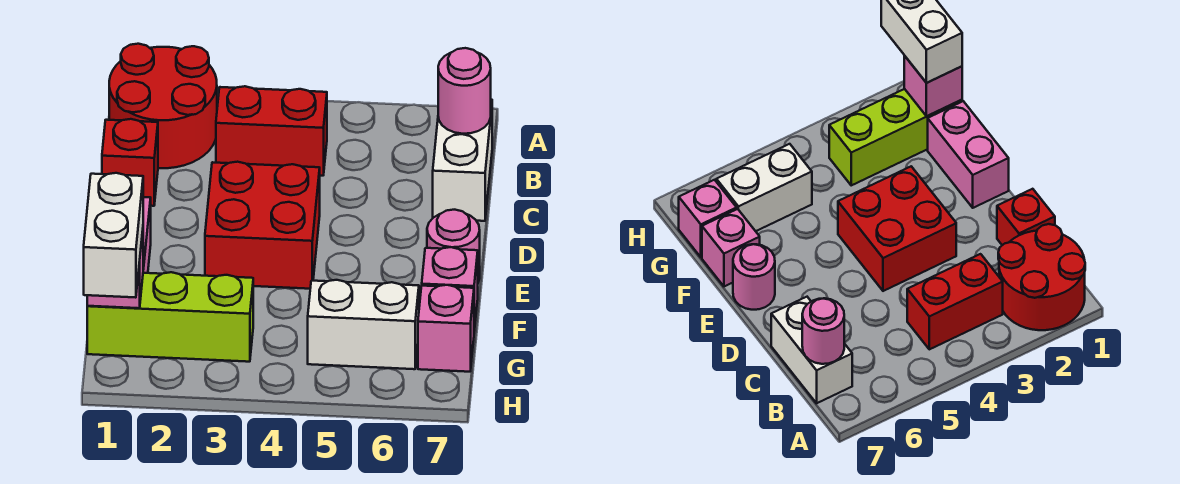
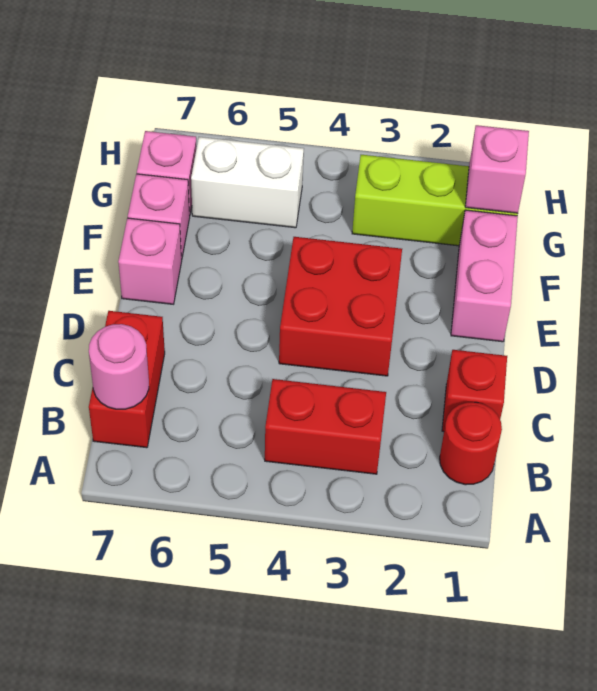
red round brick A1:B2 level 1 -> red round brick B1 level 1
white brick B7:C7 level 1 -> red brick B7:C7 level 1
pink round brick E7 level 1 -> pink brick E7 level 1
white brick G1:H1 level 3 -> none

